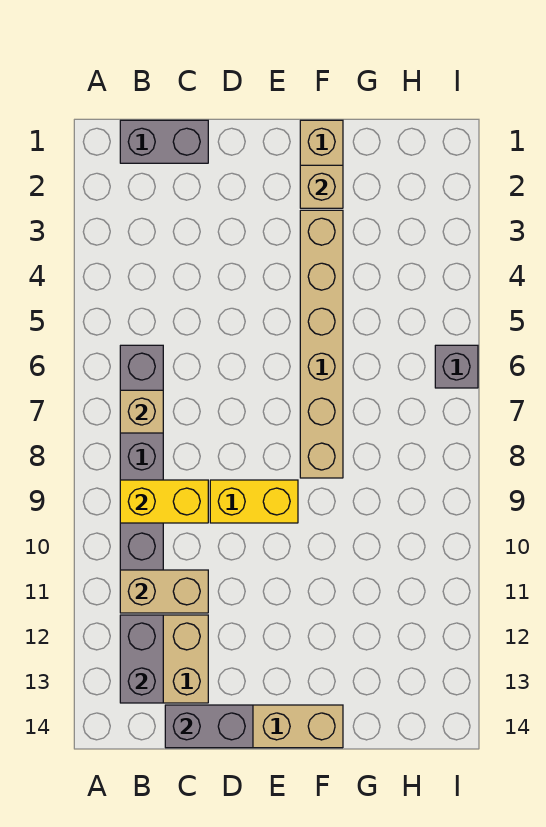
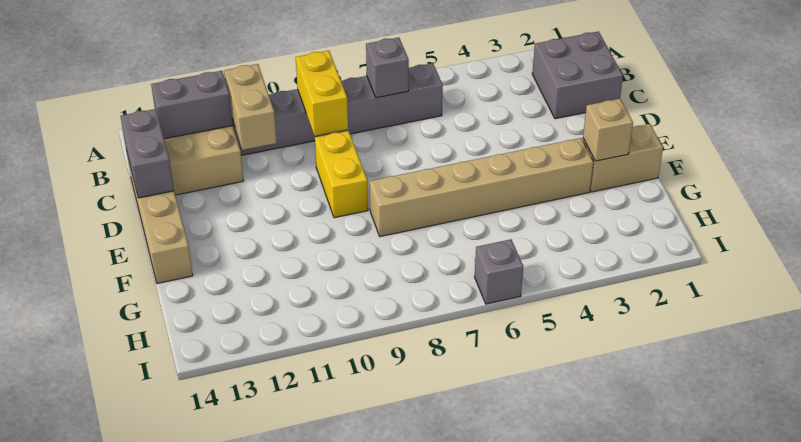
grey brick B1:C1 level 1 -> grey brick B1:C2 level 1
tan brick B7 level 2 -> grey brick B7 level 2

